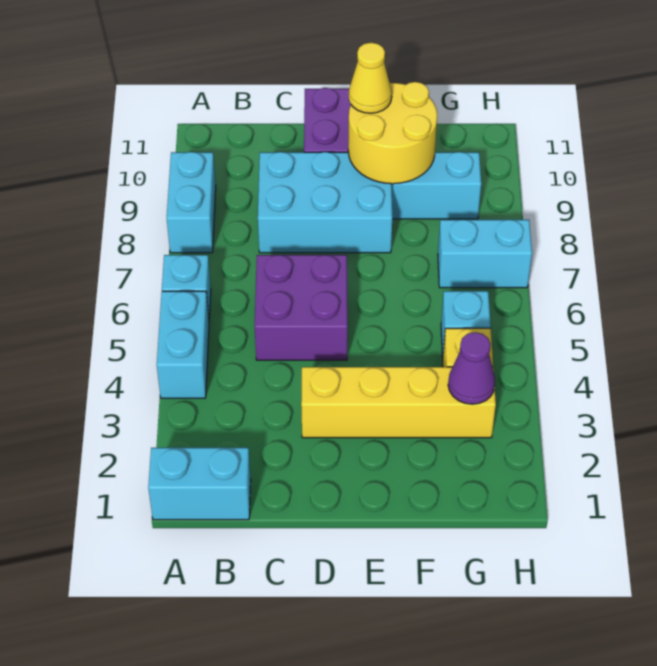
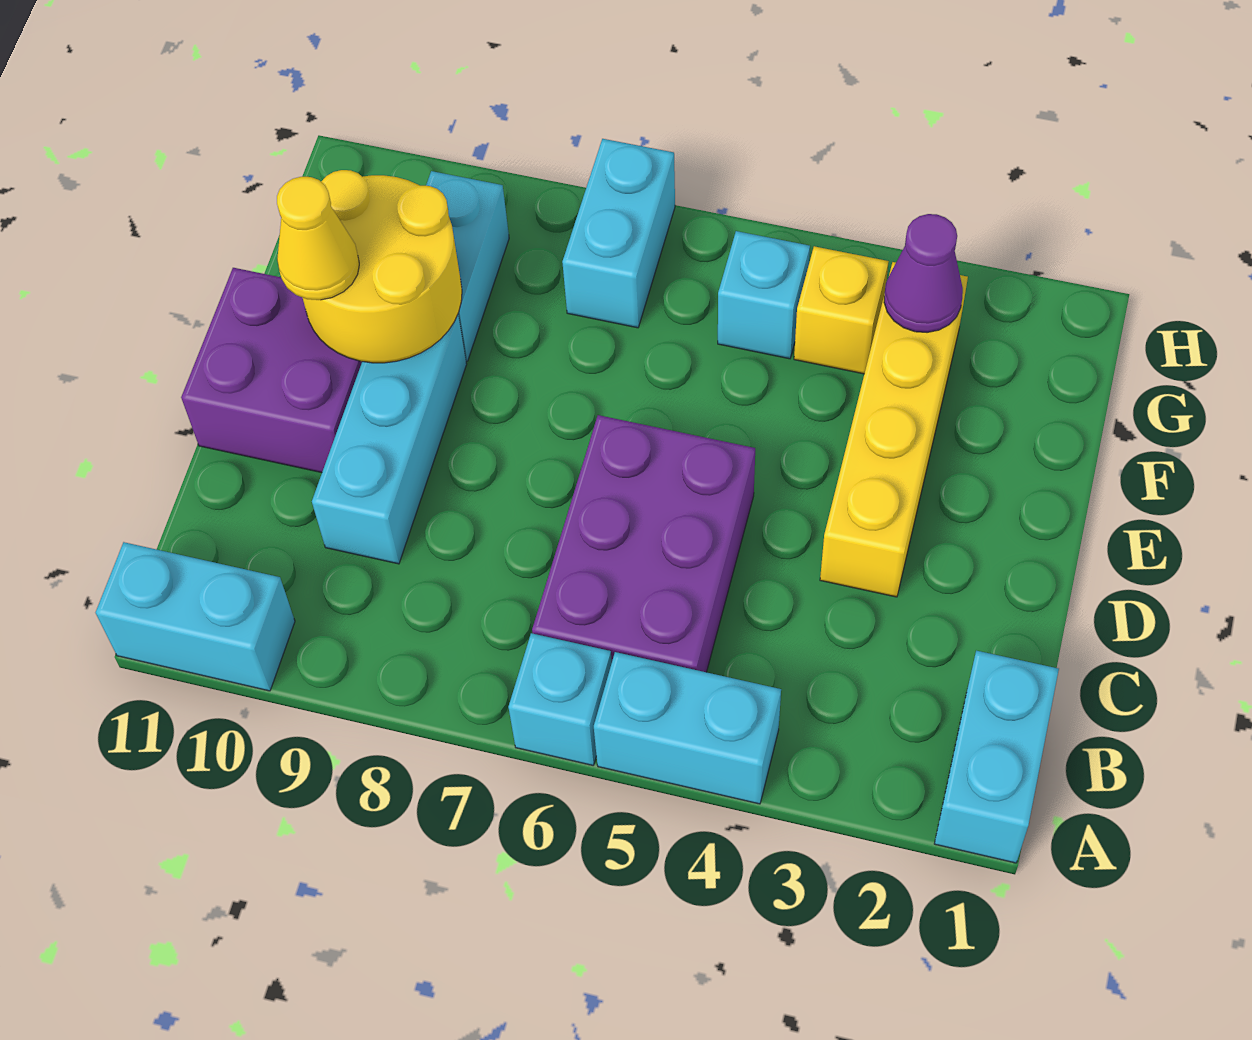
cyan brick A8:A9 level 1 -> cyan brick A10:A11 level 1
purple brick C5:D6 level 1 -> purple brick B5:D6 level 1
cyan brick C8:E9 level 1 -> cyan brick C9:E9 level 1

